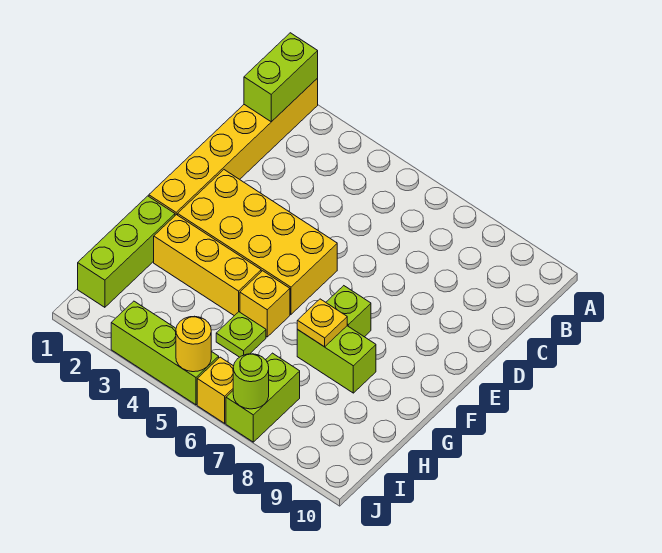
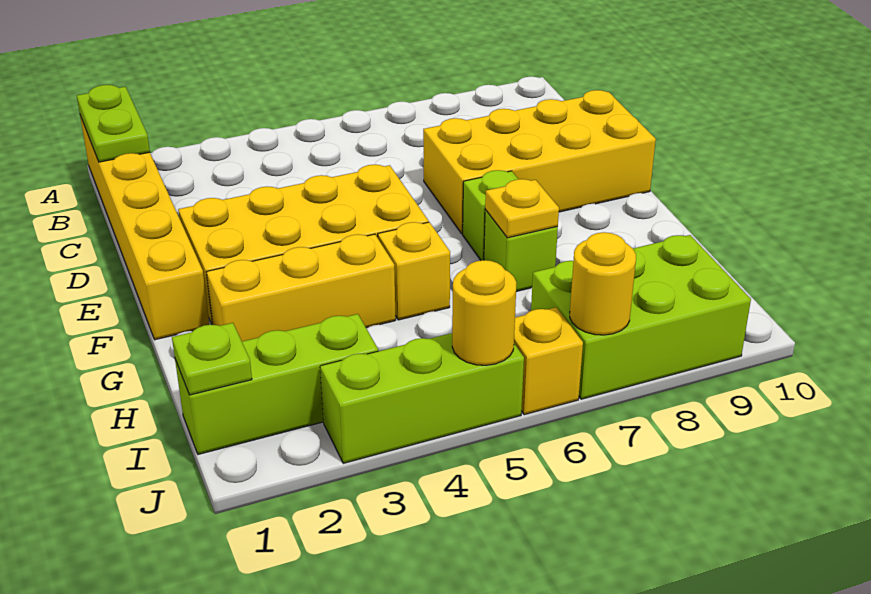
lime brick A1:B1 level 2 -> lime plate A1:B1 level 2
none -> yellow brick D7:E10 level 1
lime brick G1:I1 level 1 -> lime brick I1:I3 level 1
lime brick G7:G8 level 1 -> lime brick G7 level 1
lime plate H5 level 1 -> lime plate I1 level 2
lime brick I7:J7 level 1 -> lime brick I7:J9 level 1
lime round brick J7 level 2 -> yellow round brick J7 level 2

